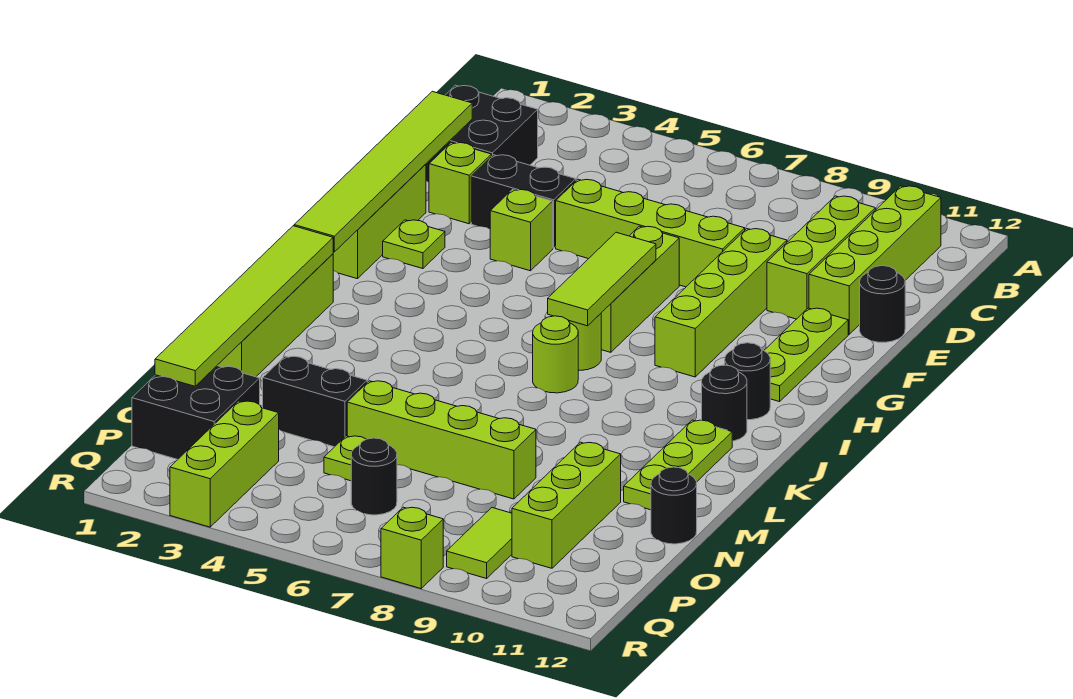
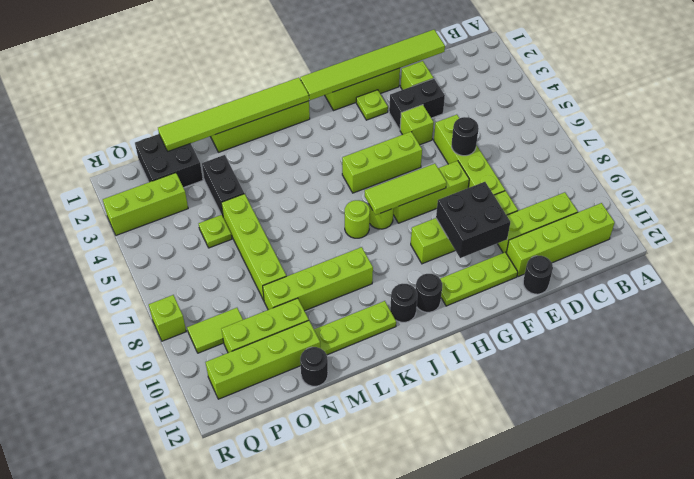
black brick C1:D2 level 1 -> black brick F9:G10 level 2
black brick E3:E4 level 1 -> black brick E3:F3 level 1
none -> lime brick G5:I5 level 1
none -> lime brick K9:N9 level 1
none -> lime brick N11:Q11 level 1
black round brick P6 level 1 -> black round brick E6 level 2

